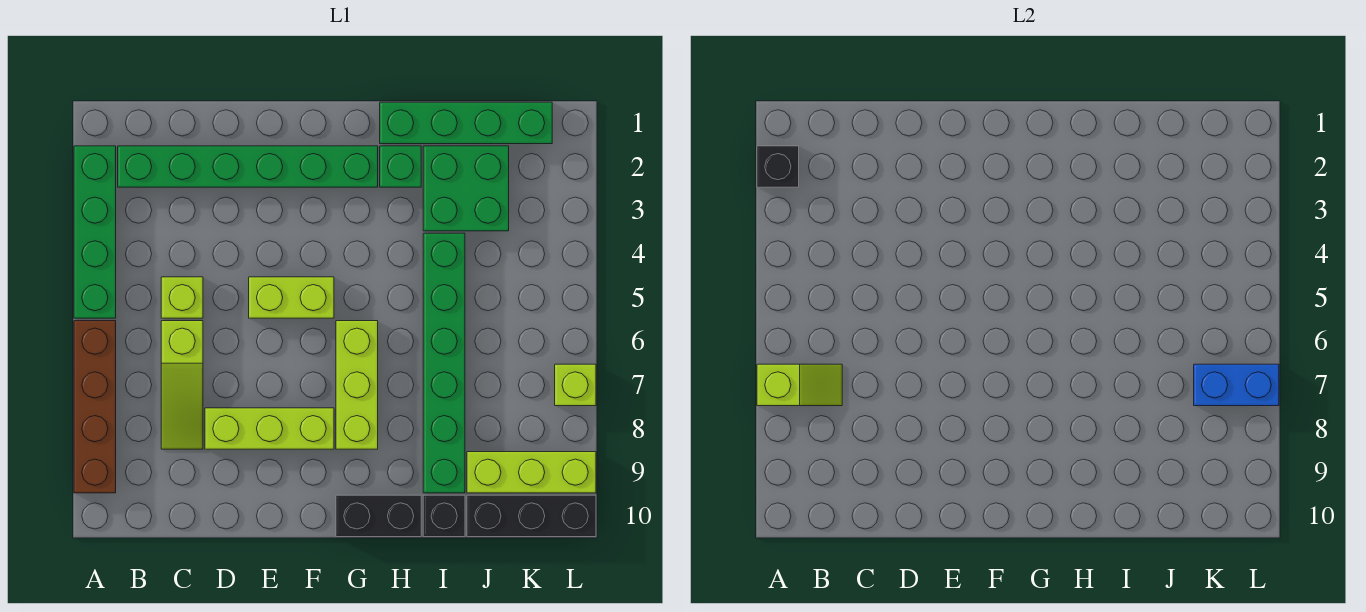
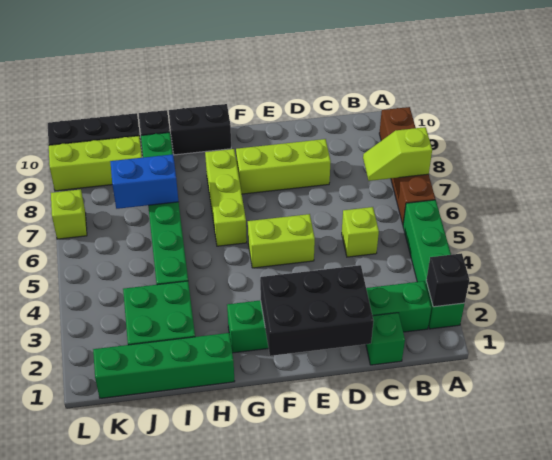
lime slope C6:C8 level 1 top 6 -> none
none -> black brick D1:F2 level 2
green brick H2 level 1 -> green brick C1 level 1
blue brick K7:L7 level 2 -> blue brick I7:J7 level 2

